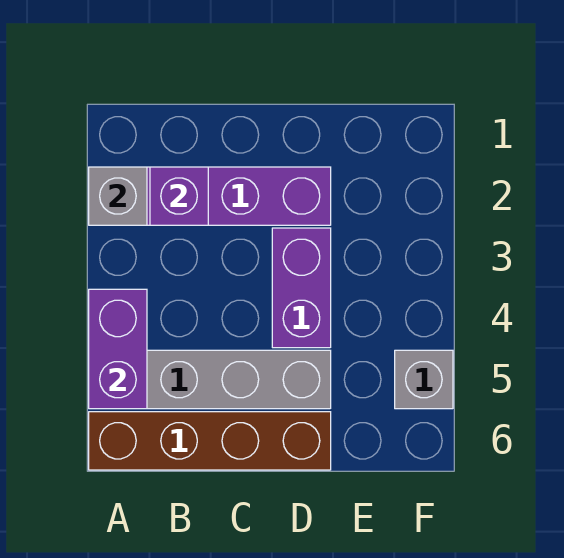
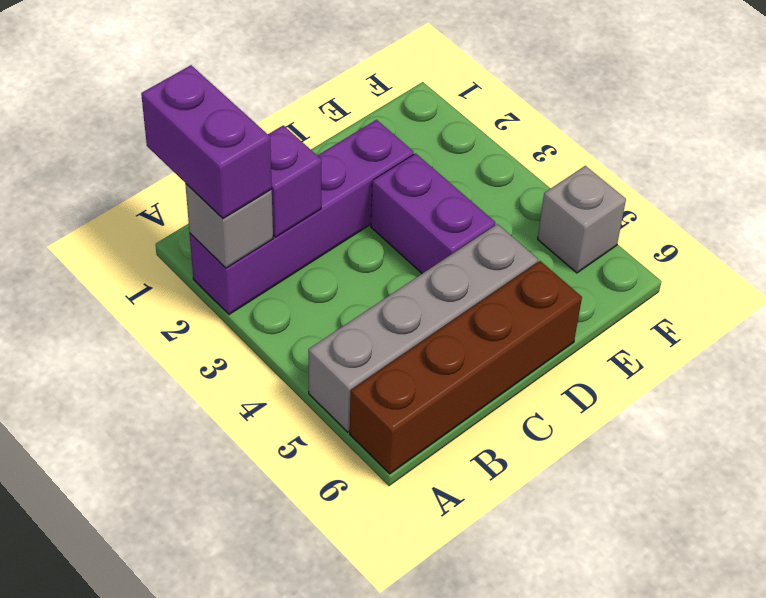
purple brick A4:A5 level 2 -> purple brick A1:A2 level 3

